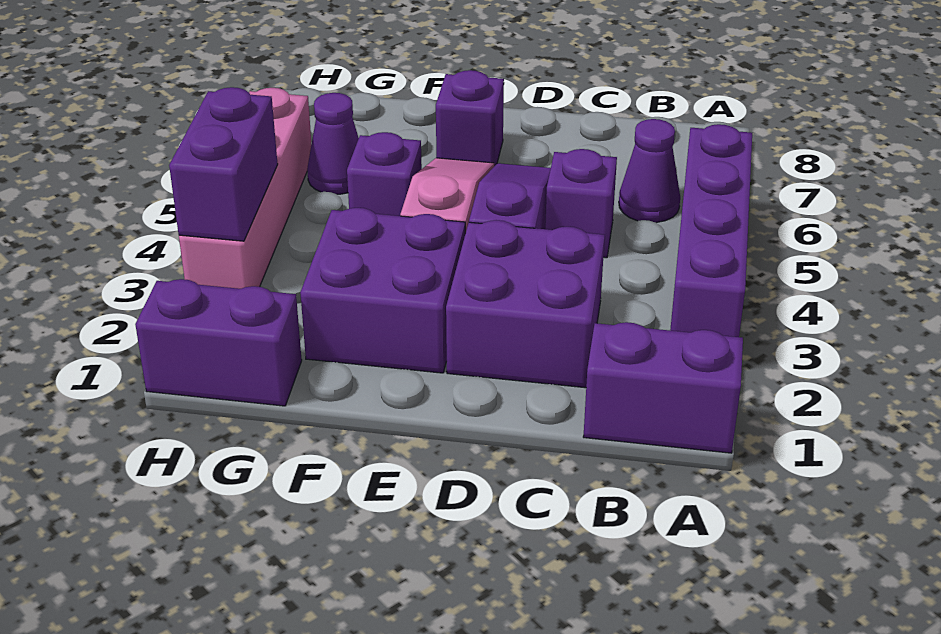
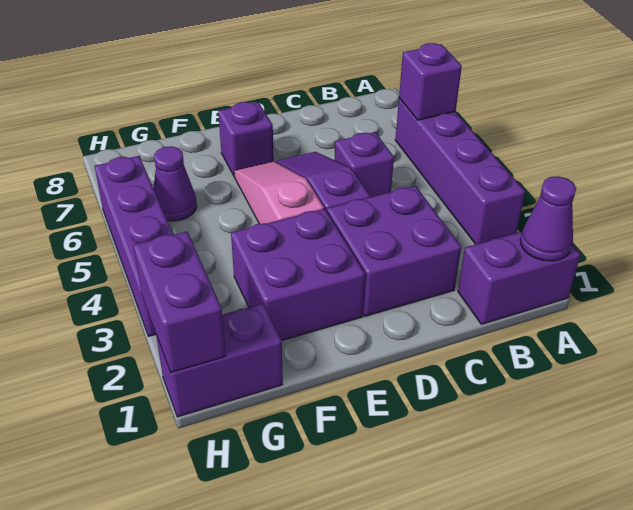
purple cone B6 level 1 -> purple cone A1 level 2
purple brick F5 level 1 -> purple brick A6 level 2
pink brick H3:H6 level 1 -> purple brick H3:H6 level 1
purple brick H3:H4 level 2 -> purple brick H1:H2 level 2

